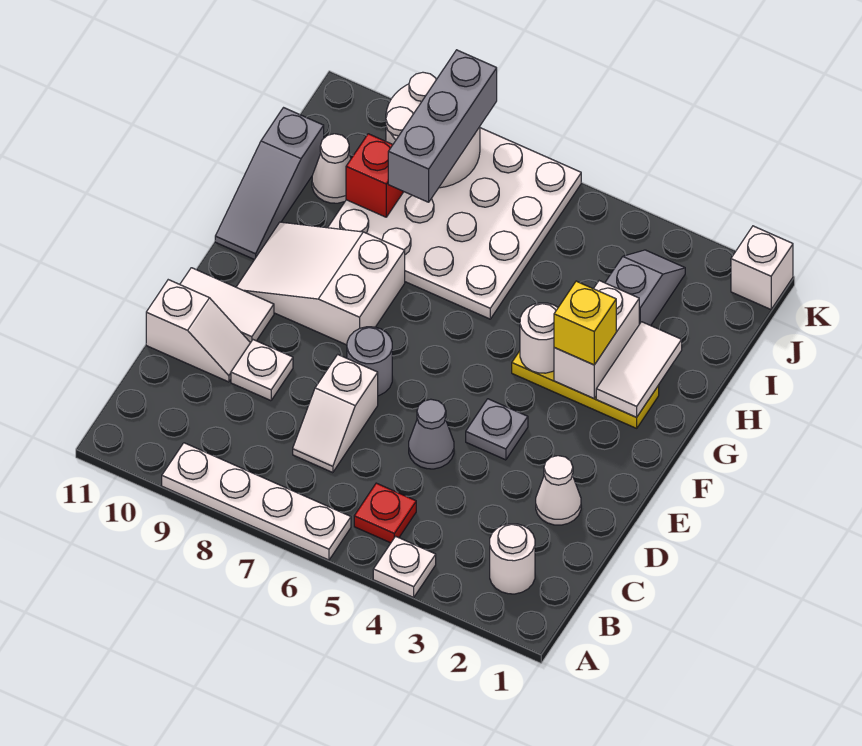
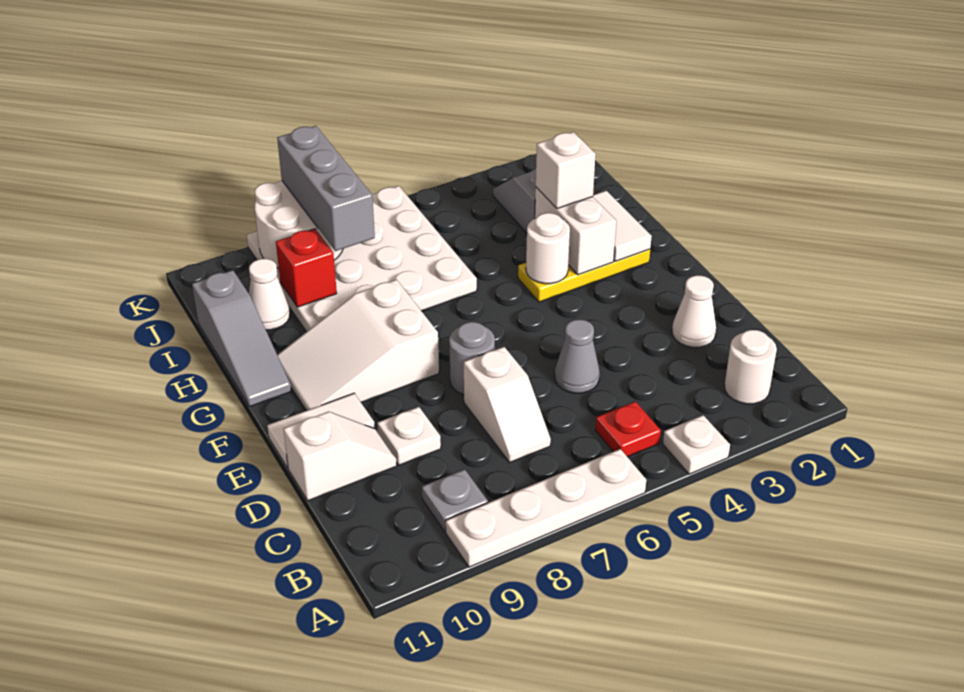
grey plate E4 level 1 -> grey plate B9 level 1
yellow brick G3 level 3 -> none
white brick K1 level 1 -> white brick H3 level 3

